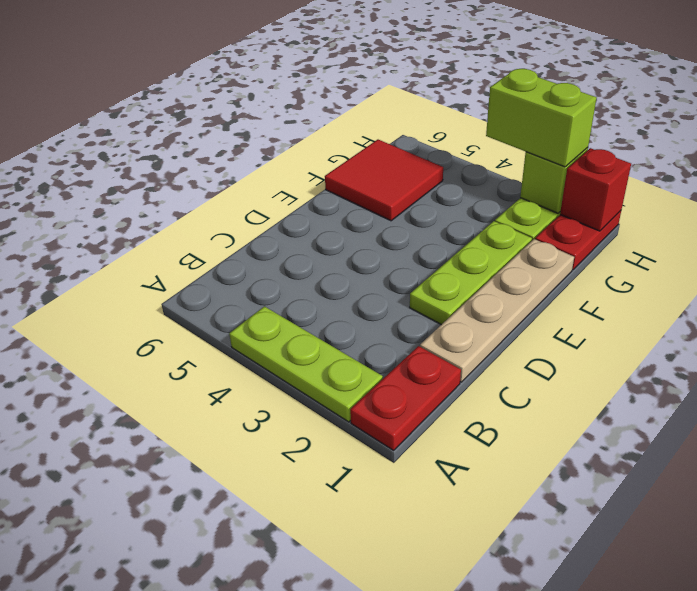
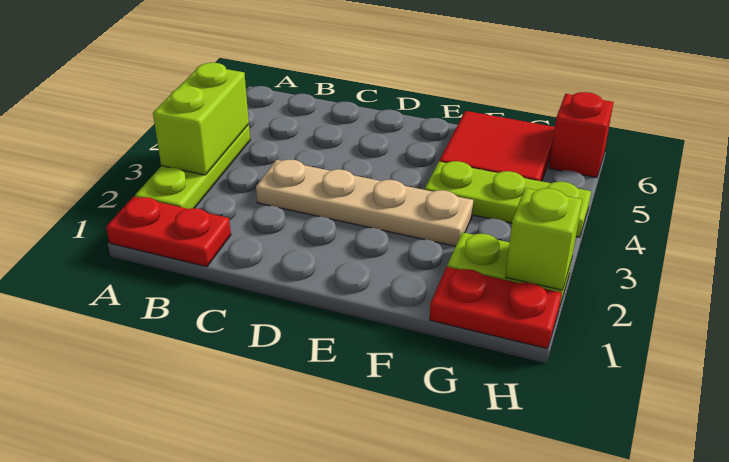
tan plate C1:F1 level 1 -> tan plate C3:F3 level 1
lime plate D2:F2 level 1 -> lime plate F4:H4 level 1
red brick H1 level 2 -> red brick H6 level 1
lime brick H2:H3 level 3 -> lime brick A3:A4 level 2

